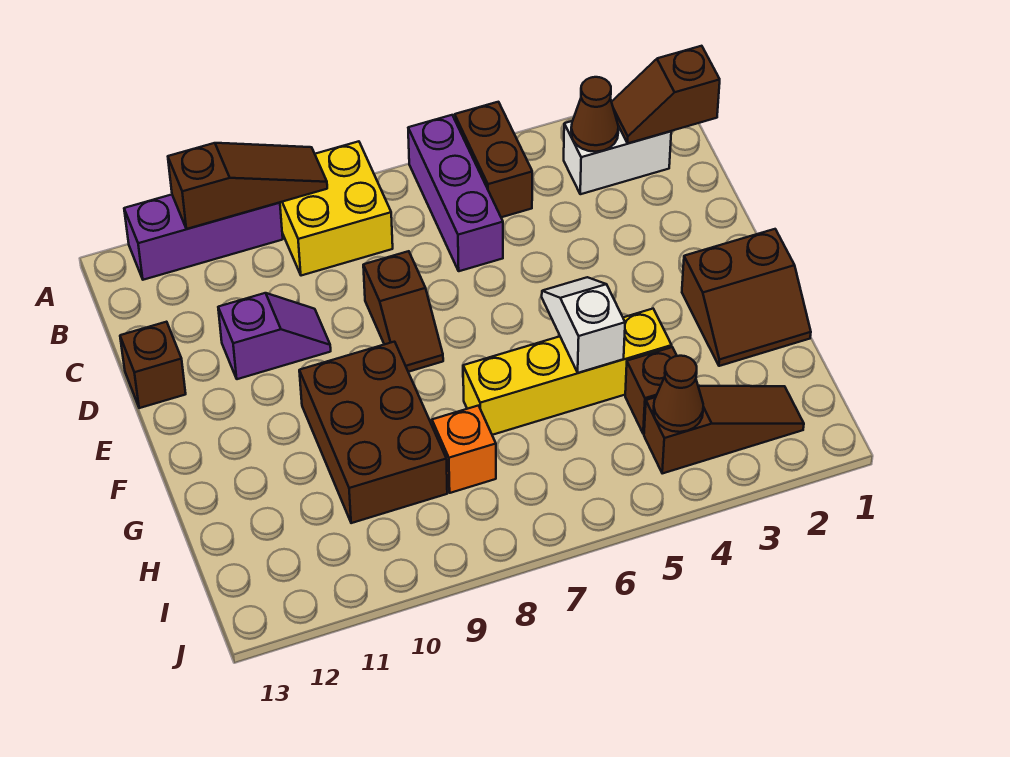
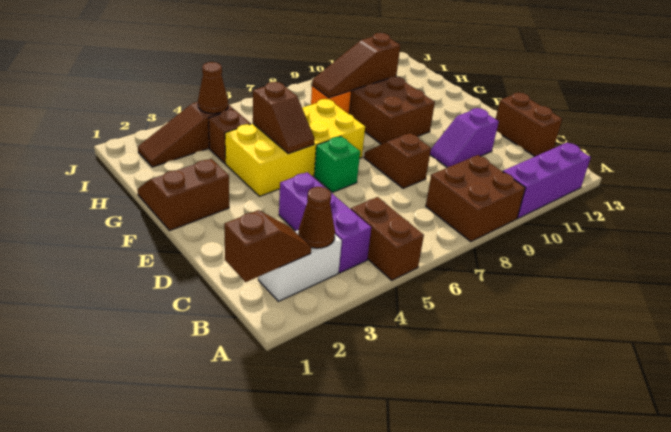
purple brick A6:C6 level 1 -> purple brick B4:D4 level 1
yellow brick A8:B9 level 1 -> brown brick A8:B9 level 1
brown slope A9:A11 level 2 top 11 -> brown slope H8:H10 level 2 top 10
brown brick D13 level 1 -> brown brick C13:D13 level 1
none -> green brick E6 level 1
white slope F5:G5 level 2 top G -> brown slope F5:G5 level 2 top G
yellow brick G4:G7 level 1 -> yellow brick F4:G7 level 1

